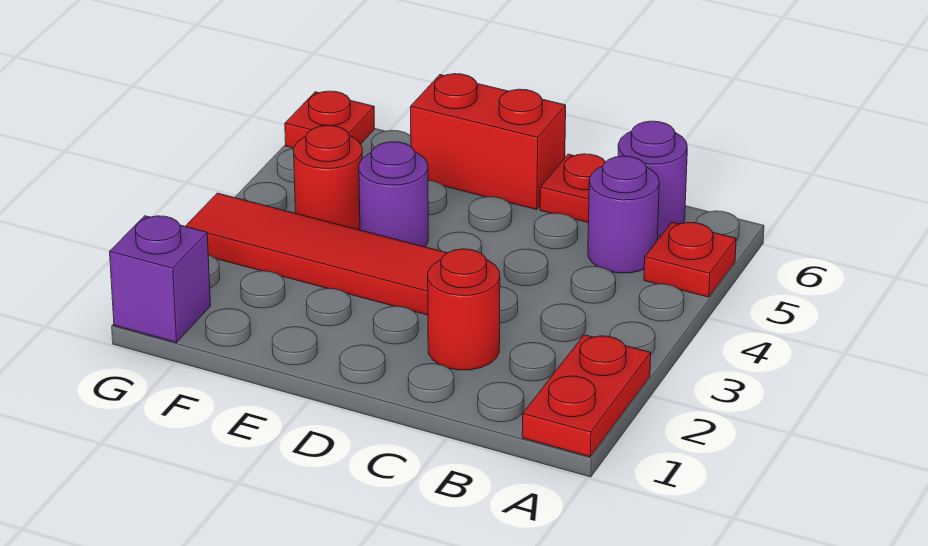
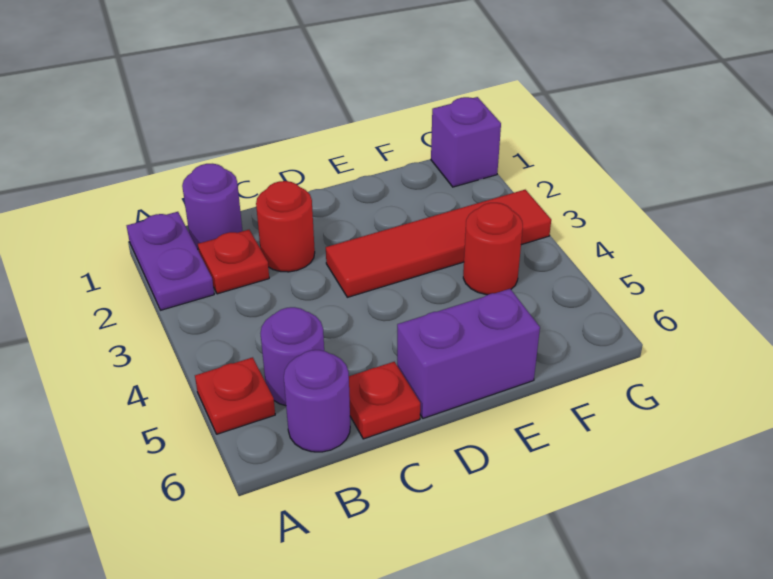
red plate A1:A2 level 1 -> purple plate A1:A2 level 1
red brick D6:E6 level 1 -> purple brick D6:E6 level 1
purple round brick E4 level 1 -> purple round brick B1 level 1
red plate G6 level 1 -> red plate B2 level 1

